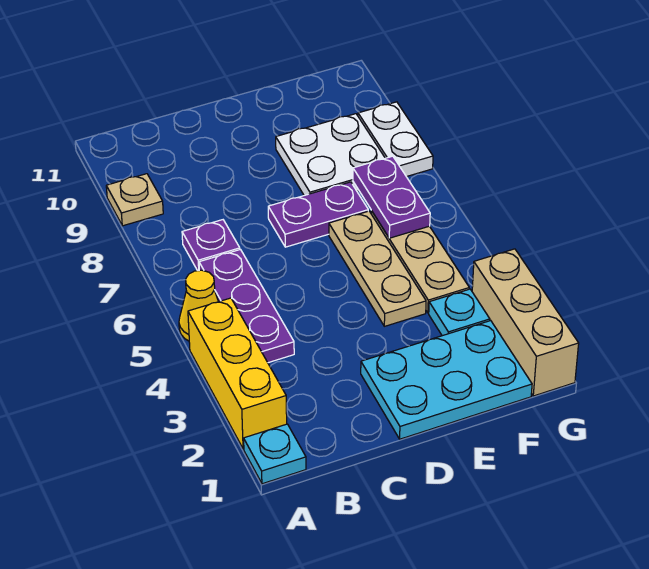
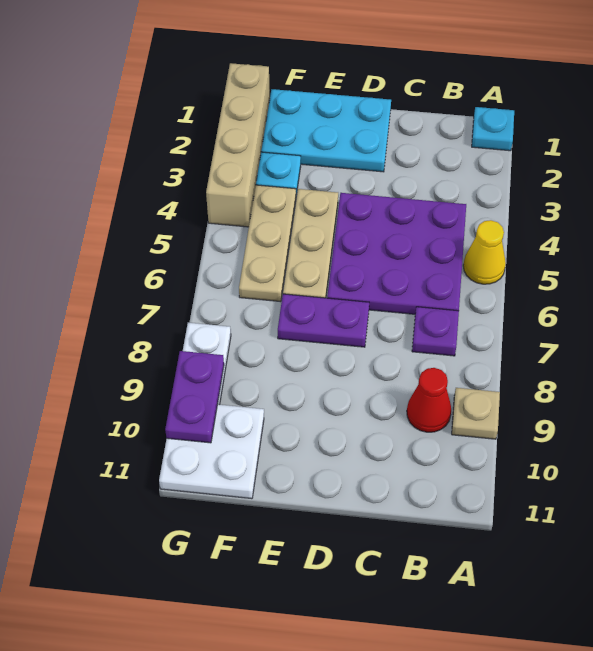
yellow brick A2:A4 level 1 -> none
purple plate B4:B6 level 1 -> purple plate B4:D6 level 1
none -> red cone B9 level 1
white plate E8:F9 level 1 -> white plate F10:G11 level 1
purple plate F6:F7 level 2 -> purple plate G9:G10 level 2
tan brick G1:G3 level 1 -> tan brick G1:G4 level 1

